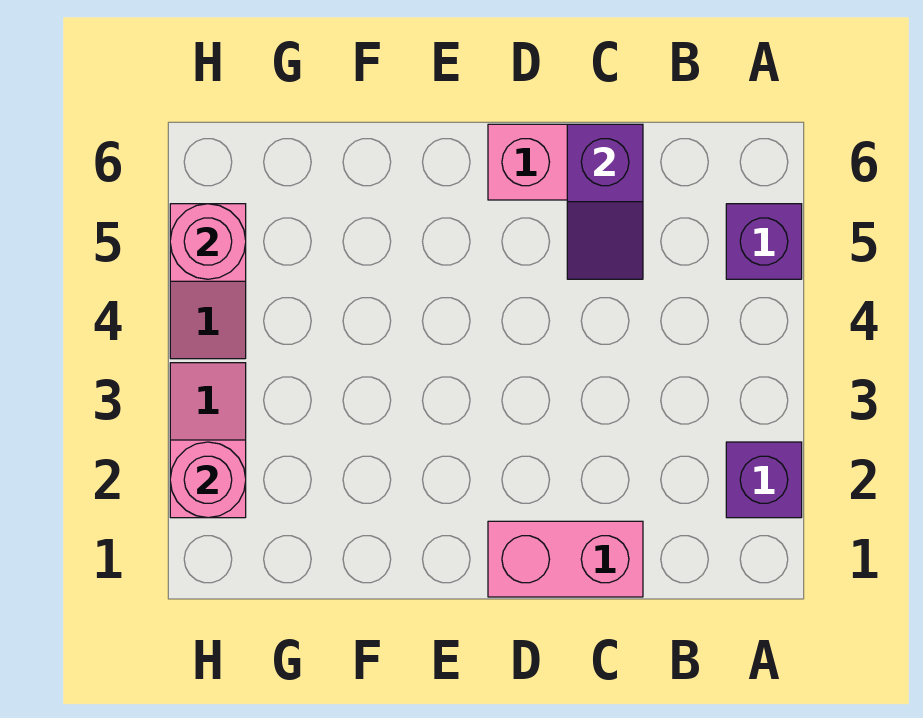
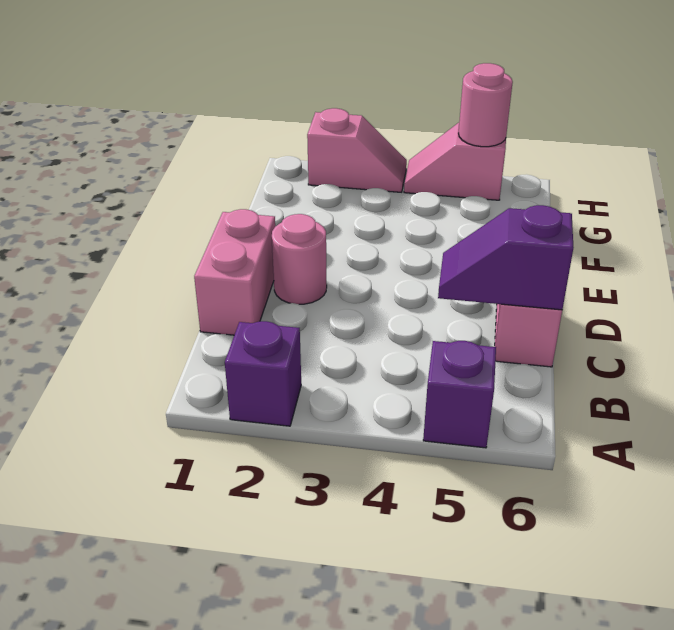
pink round brick H2 level 2 -> pink round brick D2 level 1

